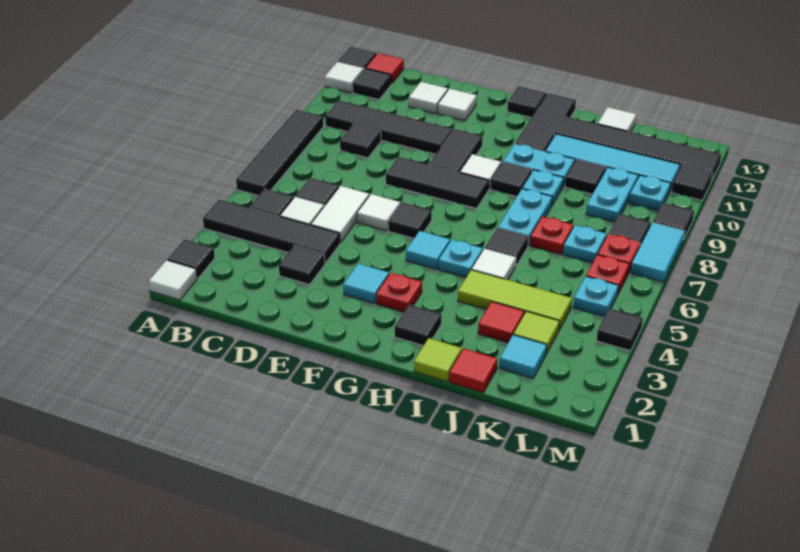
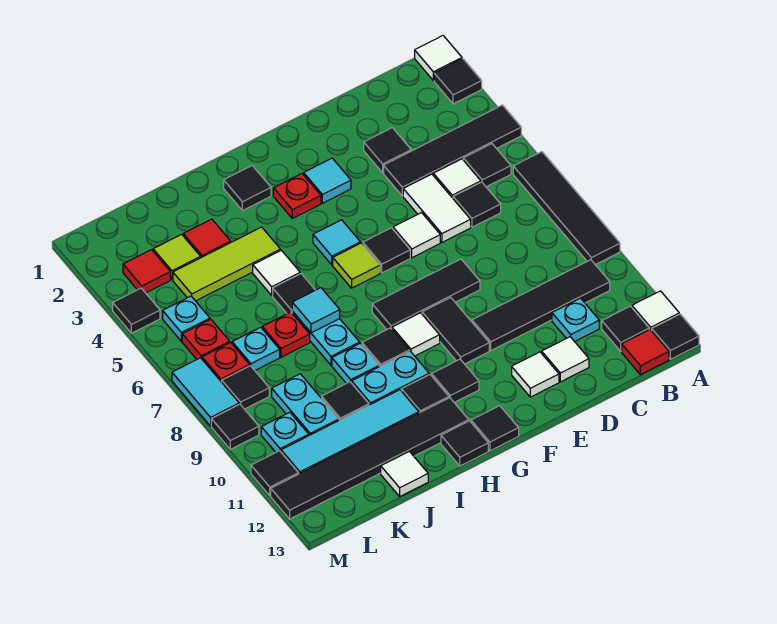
black tile C9 level 1 -> black tile G11 level 1
cyan plate H5 level 1 -> cyan plate C11 level 1
lime tile I1 level 1 -> lime tile G6 level 1
red tile J1 level 1 -> red tile L3 level 1
cyan tile K2 level 1 -> cyan tile I7 level 2

